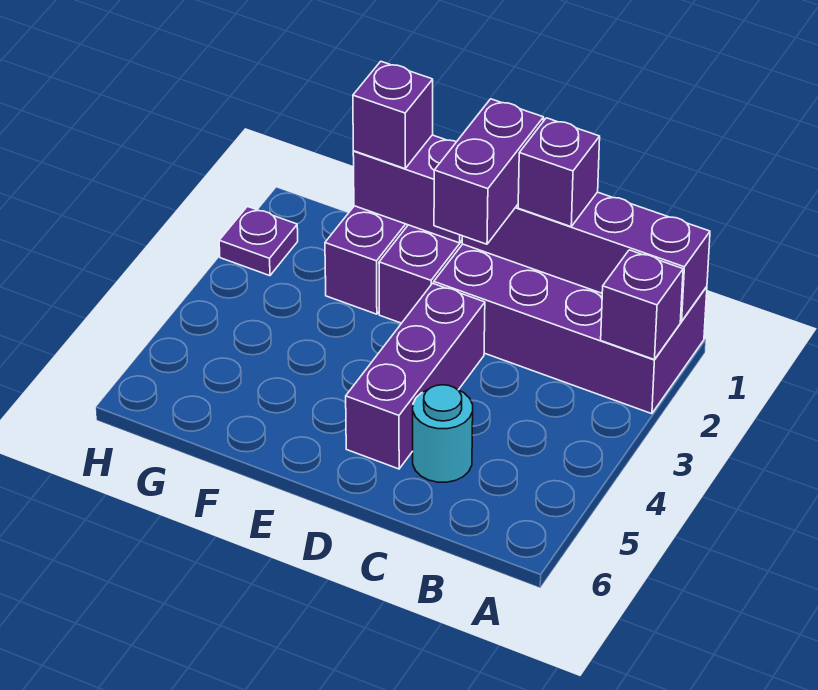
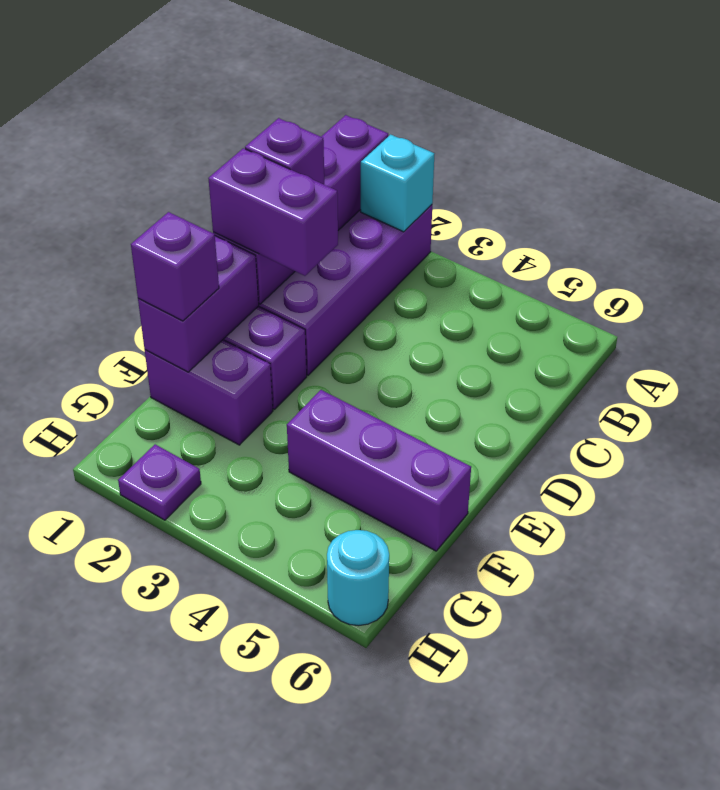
purple brick A2 level 2 -> cyan brick A2 level 2
cyan round brick C5 level 1 -> cyan round brick H6 level 1
purple brick D3:D5 level 1 -> purple brick F4:F6 level 1

